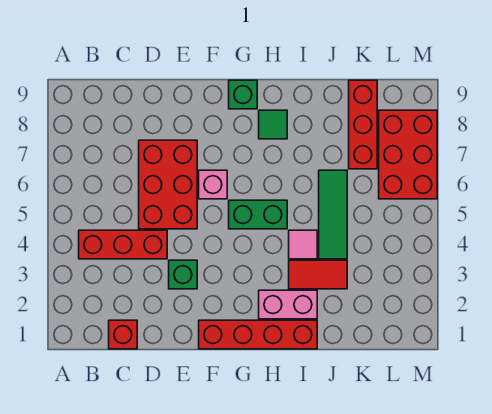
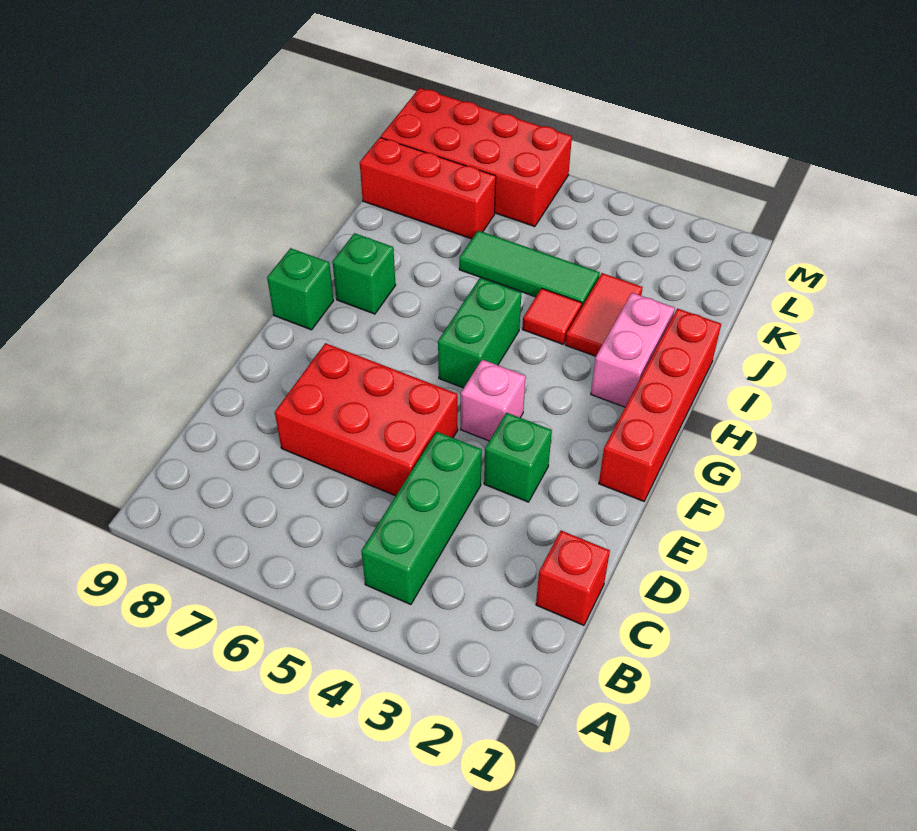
red brick B4:D4 level 1 -> green brick B4:D4 level 1
pink brick F6 level 1 -> pink brick F4 level 1
green tile H8 level 1 -> green brick H8 level 1
pink tile I4 level 1 -> red tile I4 level 1
red brick L6:M8 level 1 -> red brick L6:M9 level 1

